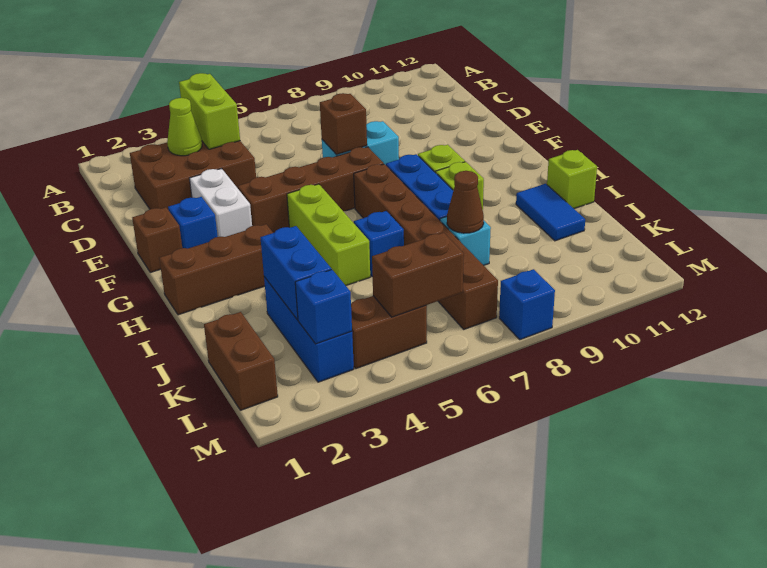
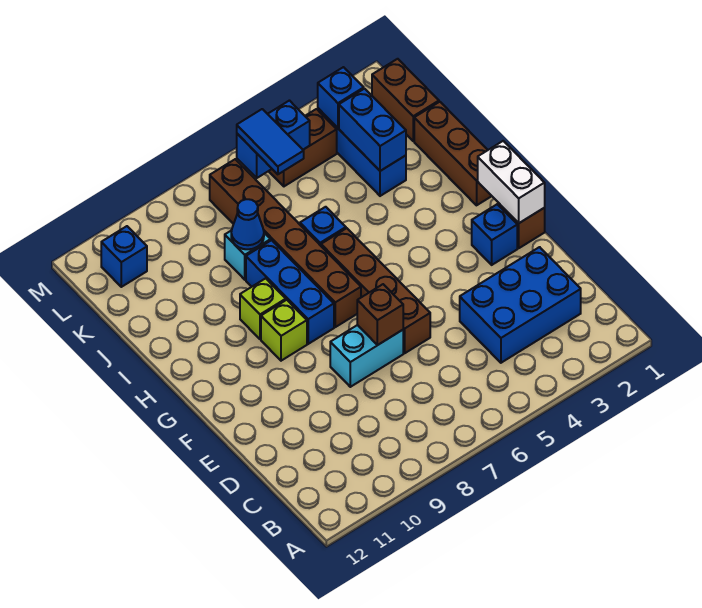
lime brick B4:C4 level 2 -> none
brown brick C2:D4 level 1 -> blue brick C2:D4 level 1
lime cone C3 level 2 -> none
white brick E3:F3 level 1 -> white brick F1:G1 level 2
brown brick F4:F7 level 1 -> brown brick E6:H6 level 1
lime brick G5:I5 level 1 -> none
brown brick H1:H3 level 1 -> brown brick H1:J1 level 1
blue tile I11:J11 level 1 -> blue tile K6:L6 level 3
lime brick I12 level 1 -> none
brown cone J8 level 2 -> blue cone J8 level 2
brown brick L5:L6 level 2 -> blue brick L5:L6 level 2
blue brick M8 level 1 -> blue brick L11 level 1

